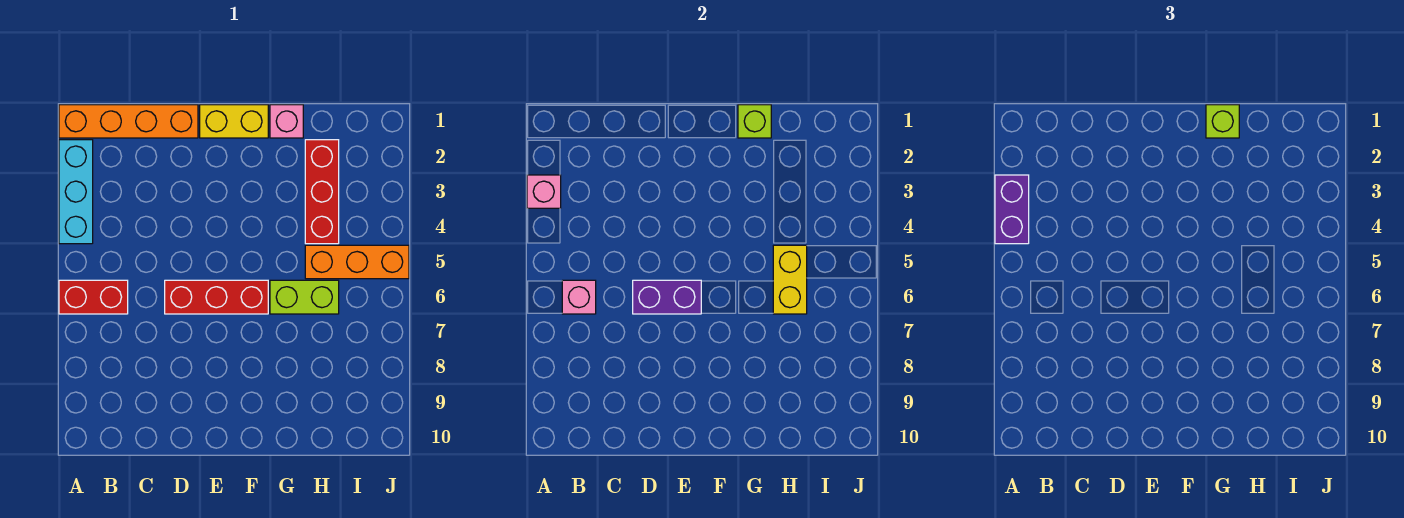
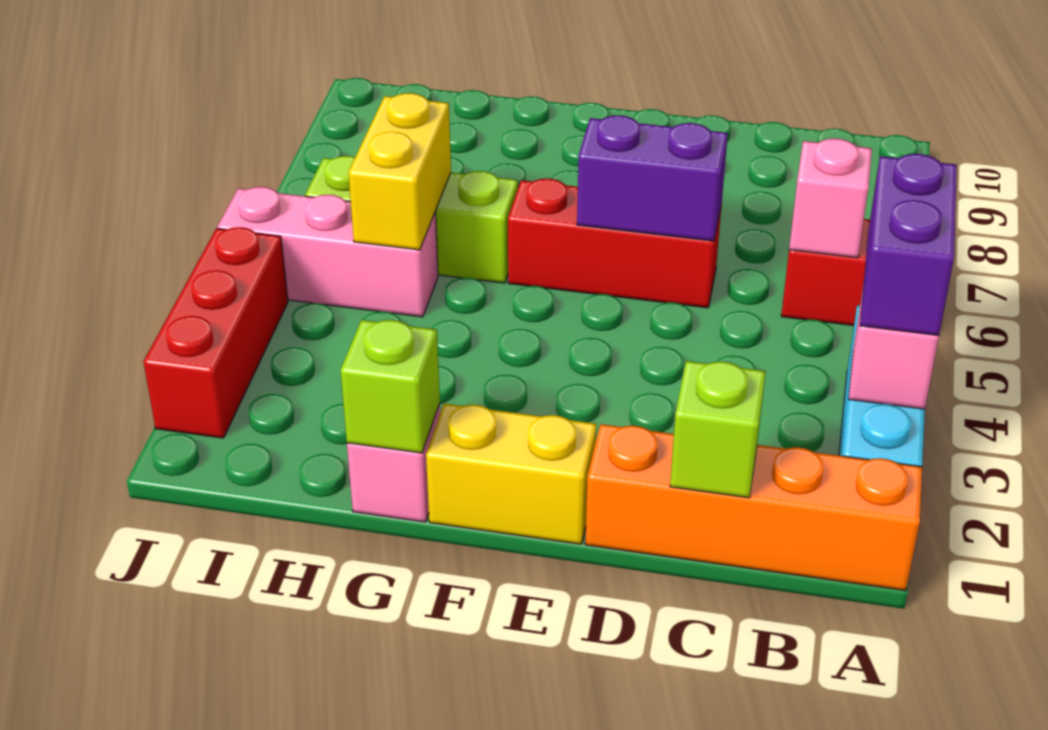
lime brick G1 level 3 -> lime brick C1 level 2
lime brick G6:H6 level 1 -> lime brick G6:I6 level 1
red brick H2:H4 level 1 -> red brick J2:J4 level 1
orange brick H5:J5 level 1 -> pink brick H5:J5 level 1

